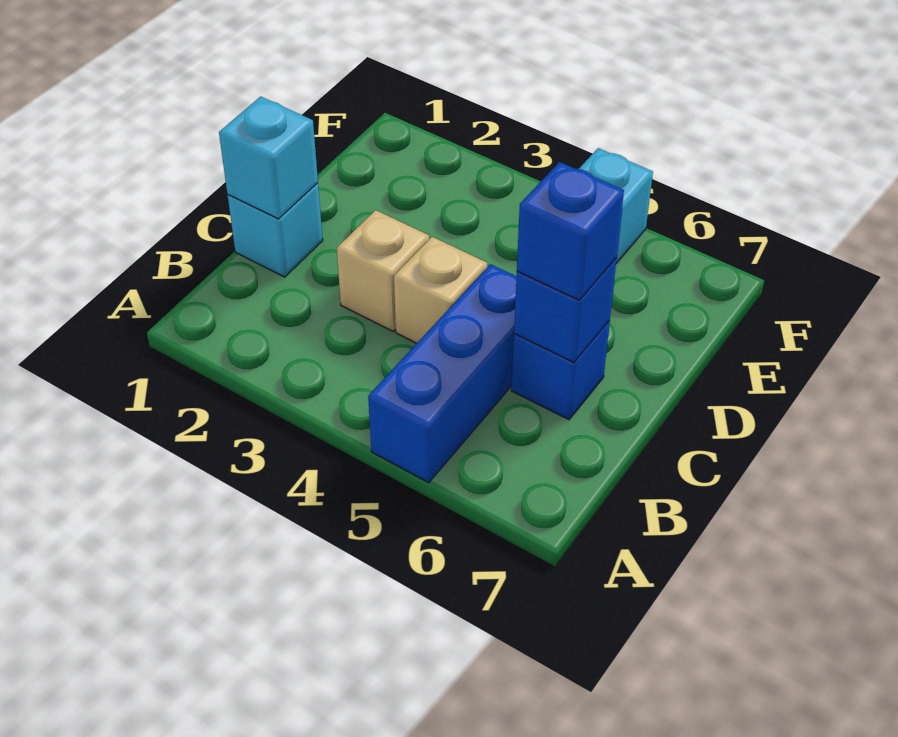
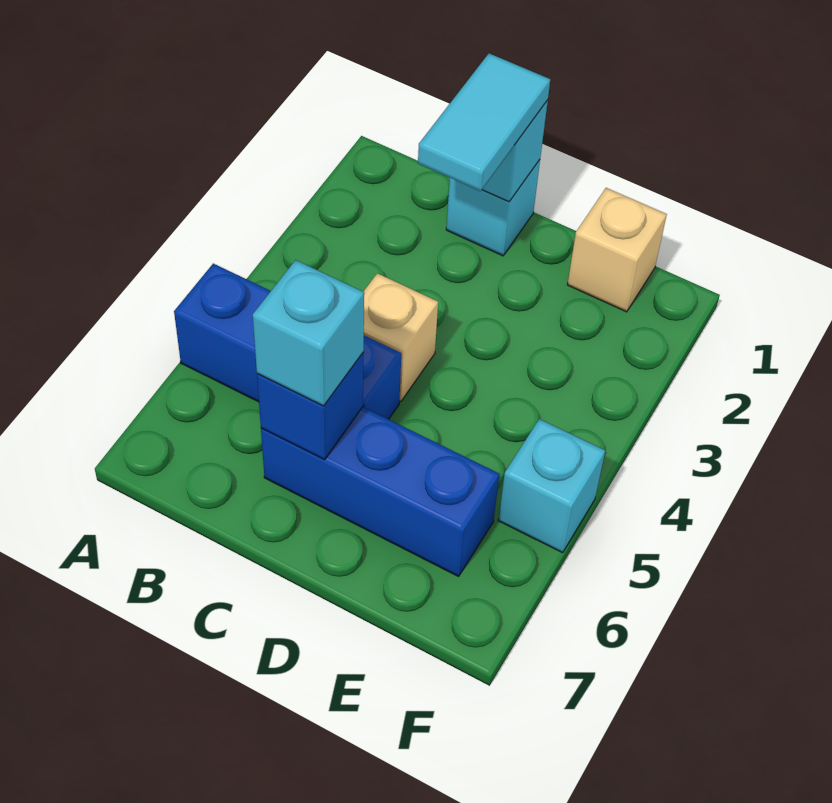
none -> cyan tile C1:C2 level 3
tan brick C3 level 1 -> tan brick E1 level 1
blue brick C6 level 1 -> blue brick C6:E6 level 1
blue brick C6 level 3 -> cyan brick C6 level 3

